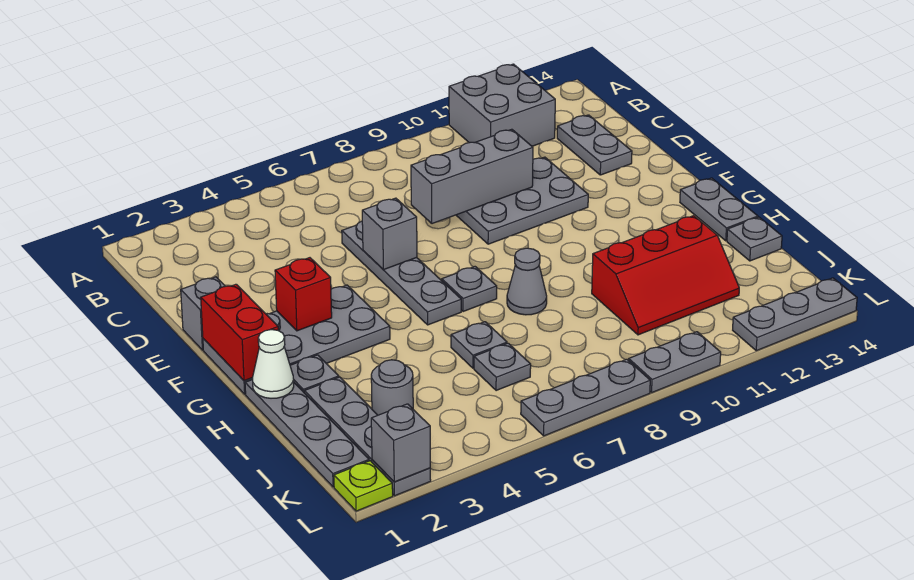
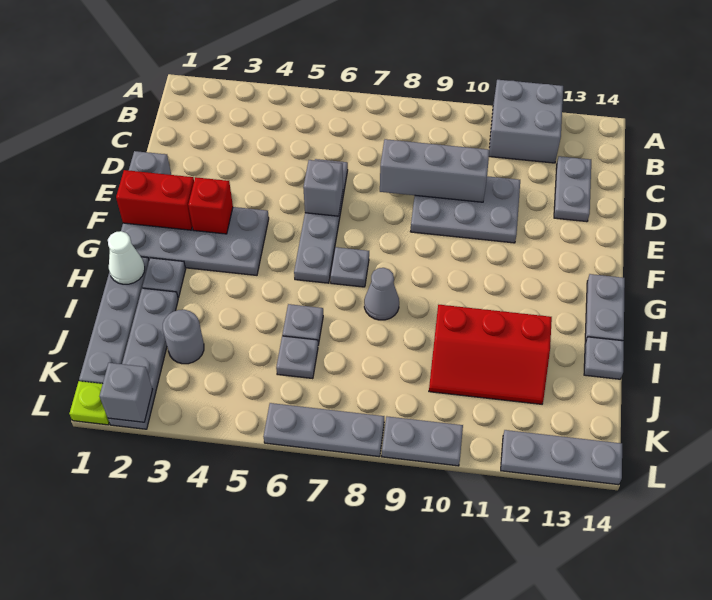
red brick F1:G1 level 2 -> red brick F1:F2 level 2

